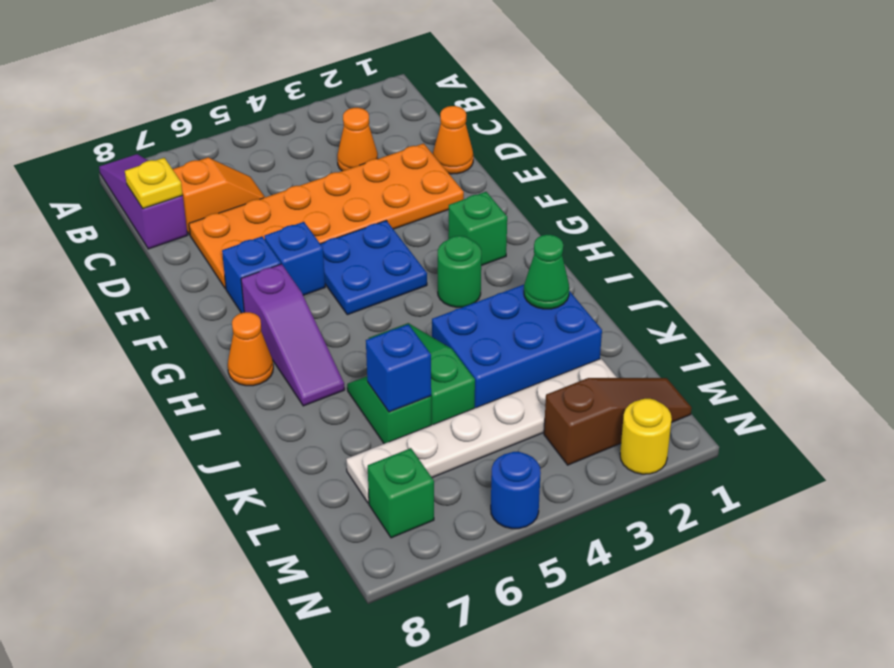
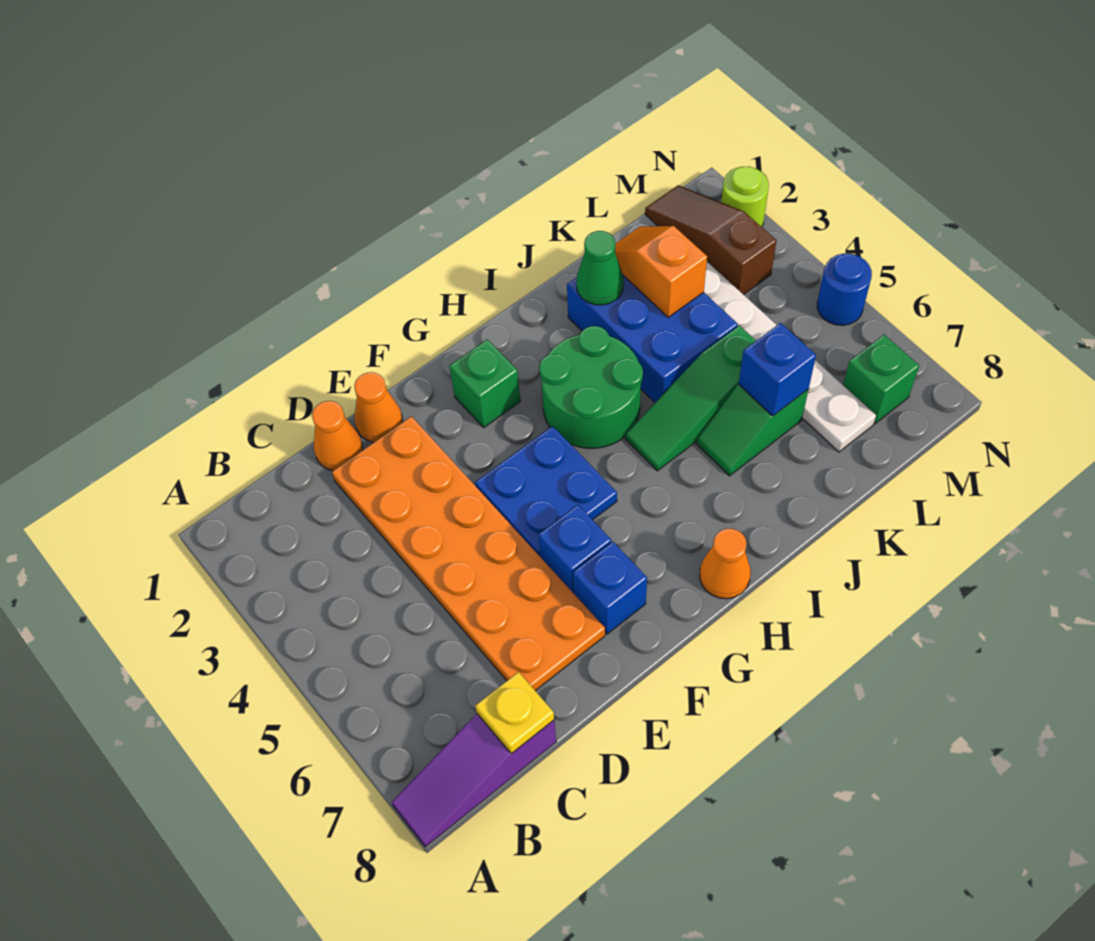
orange cone C3 level 1 -> orange cone E1 level 1
orange slope C6:C7 level 1 top 7 -> orange slope K2:K3 level 2 top 3
purple slope G7:I7 level 1 top G -> none
green round brick H3 level 1 -> green round brick H3:I4 level 1
yellow round brick N2 level 1 -> lime round brick N2 level 1

